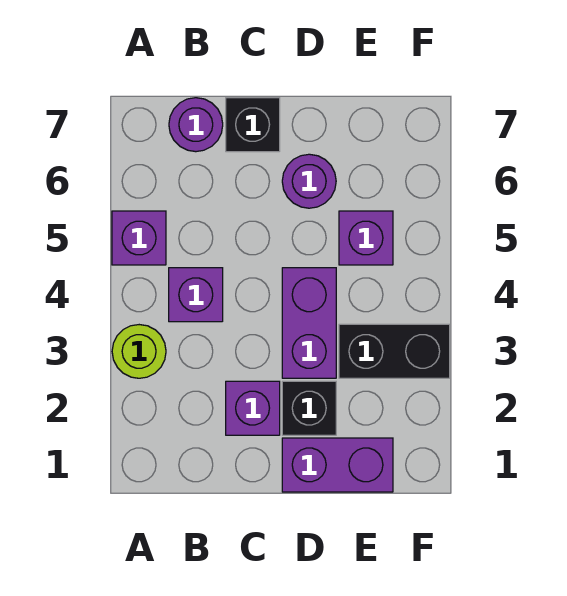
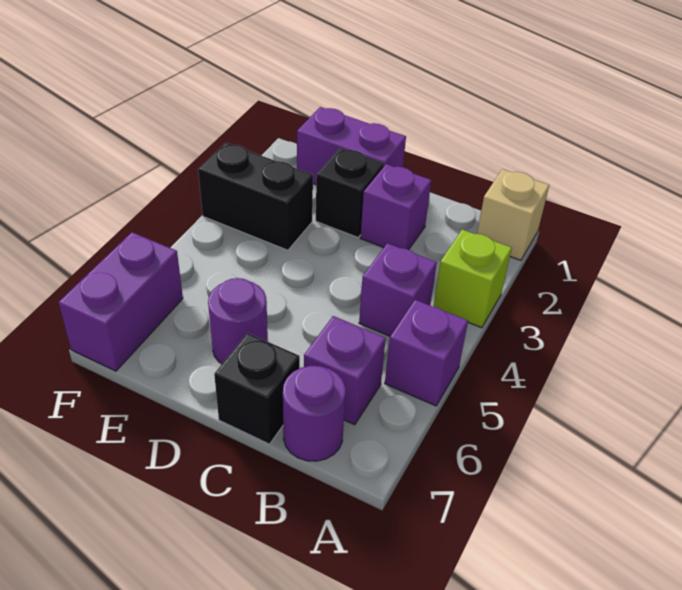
none -> tan brick A1 level 1
lime round brick A3 level 1 -> lime brick A3 level 1
purple brick D3:D4 level 1 -> purple brick F6:F7 level 1
purple brick E5 level 1 -> purple brick B6 level 1

